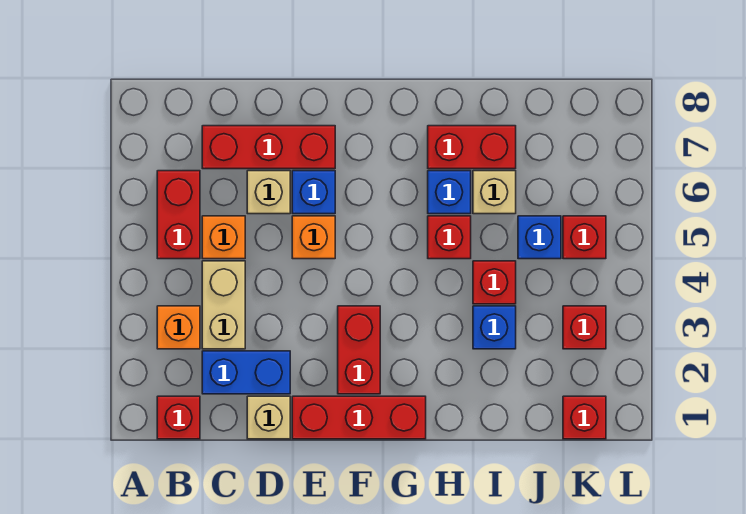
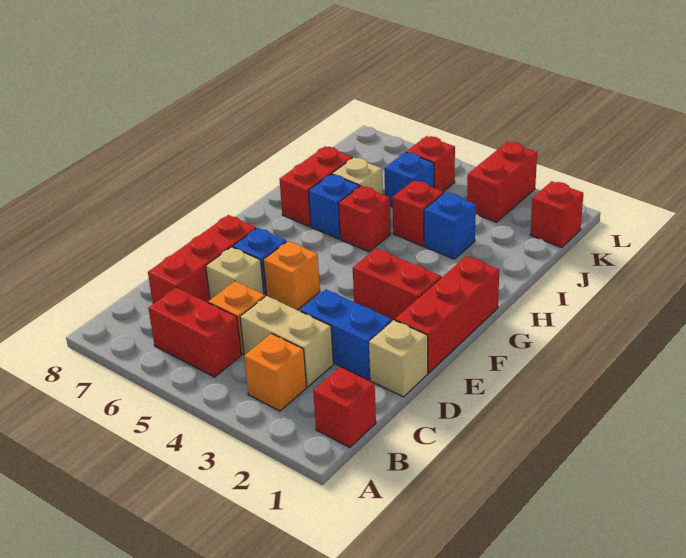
blue brick C2:D2 level 1 -> blue brick D2:D3 level 1
red brick K3 level 1 -> red brick K3:L3 level 1

